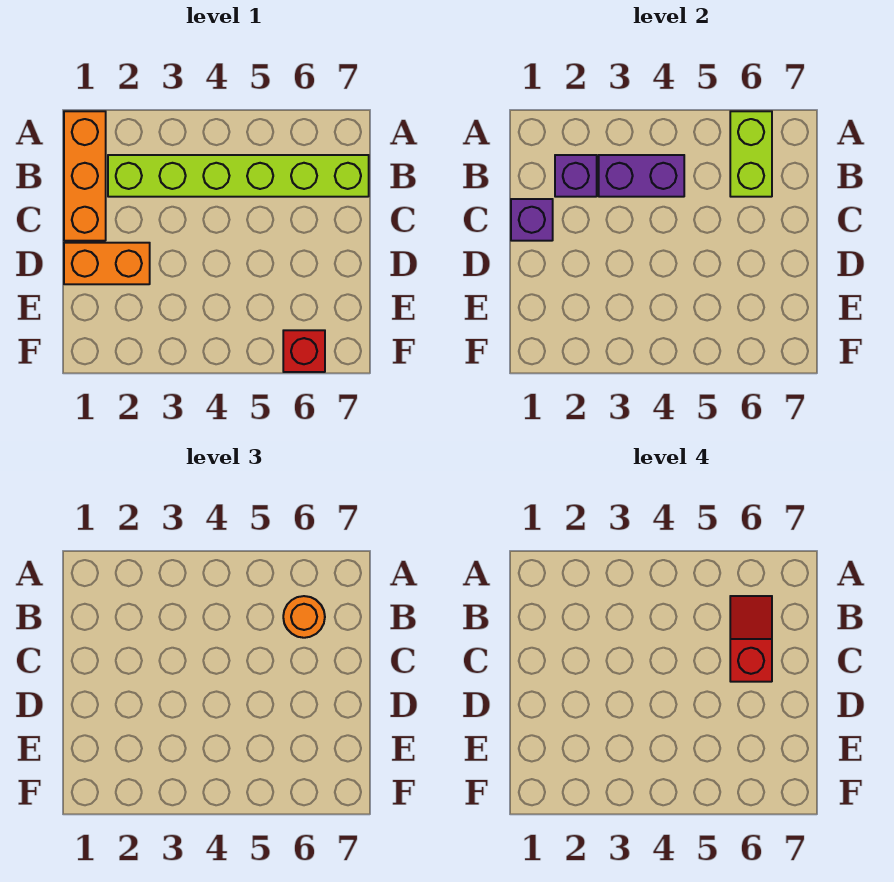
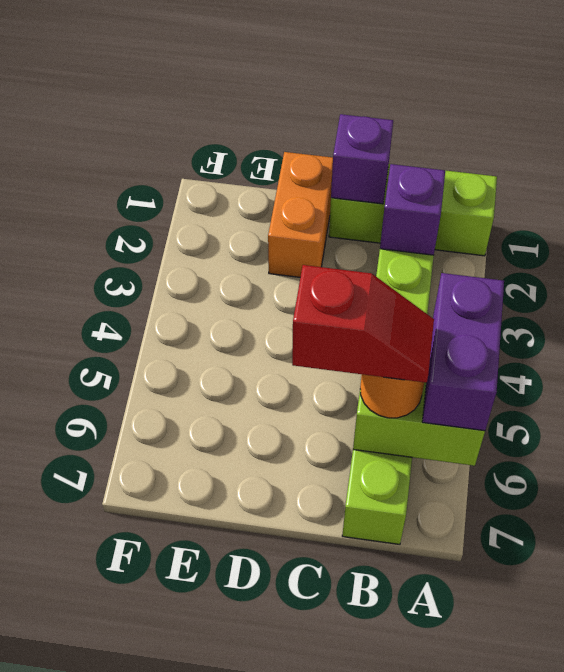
orange brick A1:C1 level 1 -> lime brick A1:C1 level 1
purple brick B3:B4 level 2 -> purple brick A5:A6 level 3
red brick F6 level 1 -> none

